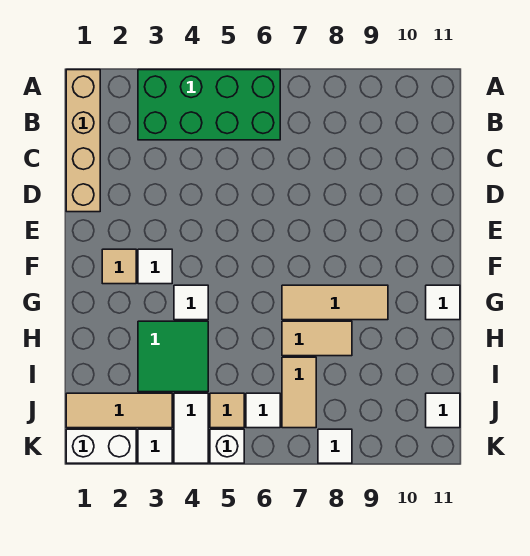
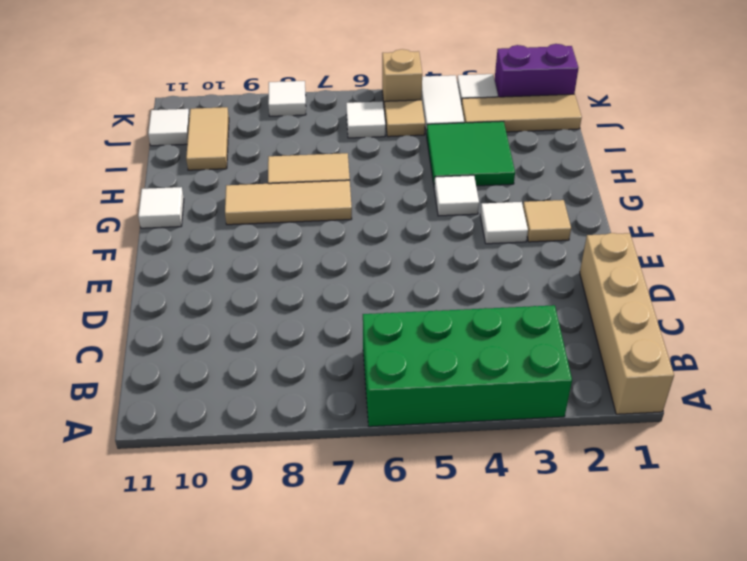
tan tile I7:J7 level 1 -> tan tile I10:J10 level 1
white brick K1:K2 level 1 -> purple brick K1:K2 level 1
white brick K5 level 1 -> tan brick K5 level 1

